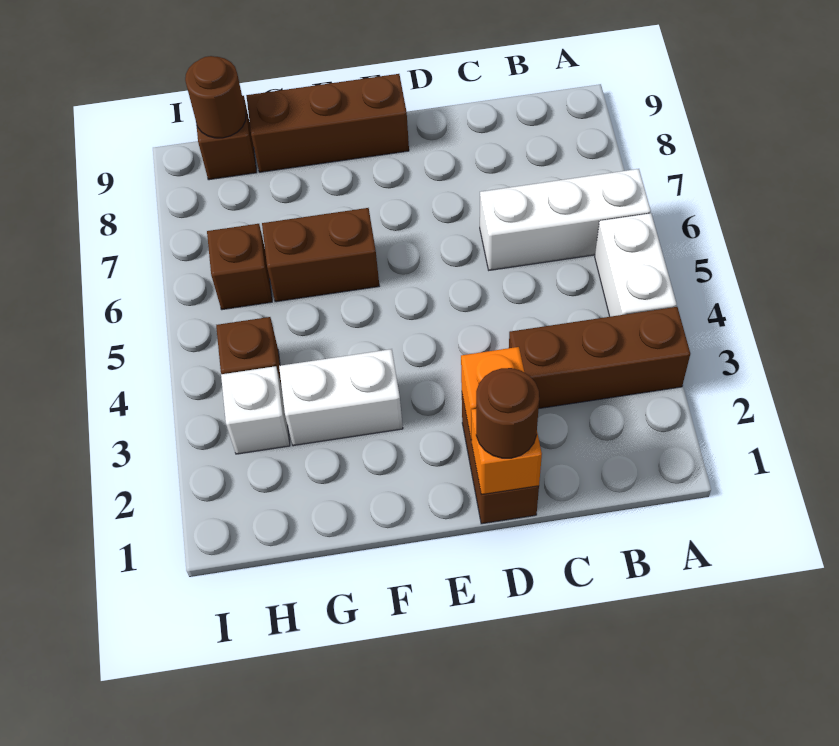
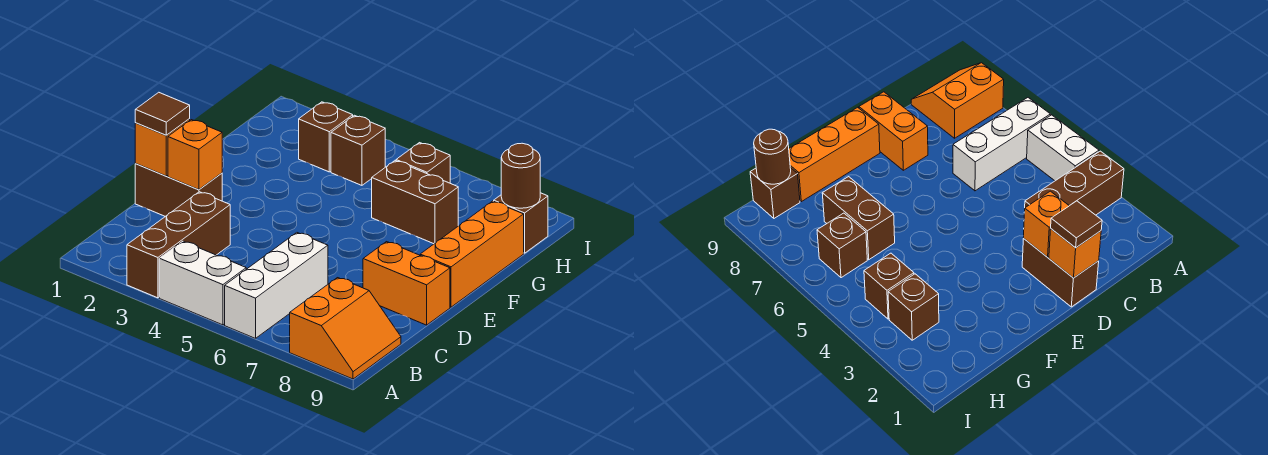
none -> orange slope A8:B9 level 1 top 8
brown round brick D1 level 3 -> brown tile D1 level 3
none -> orange brick D8:D9 level 1
brown brick E9:G9 level 1 -> orange brick E9:G9 level 1
white brick F3:G3 level 1 -> none
brown brick F6:G6 level 1 -> brown brick G6:G7 level 1
white brick H3 level 1 -> brown brick H3 level 1

